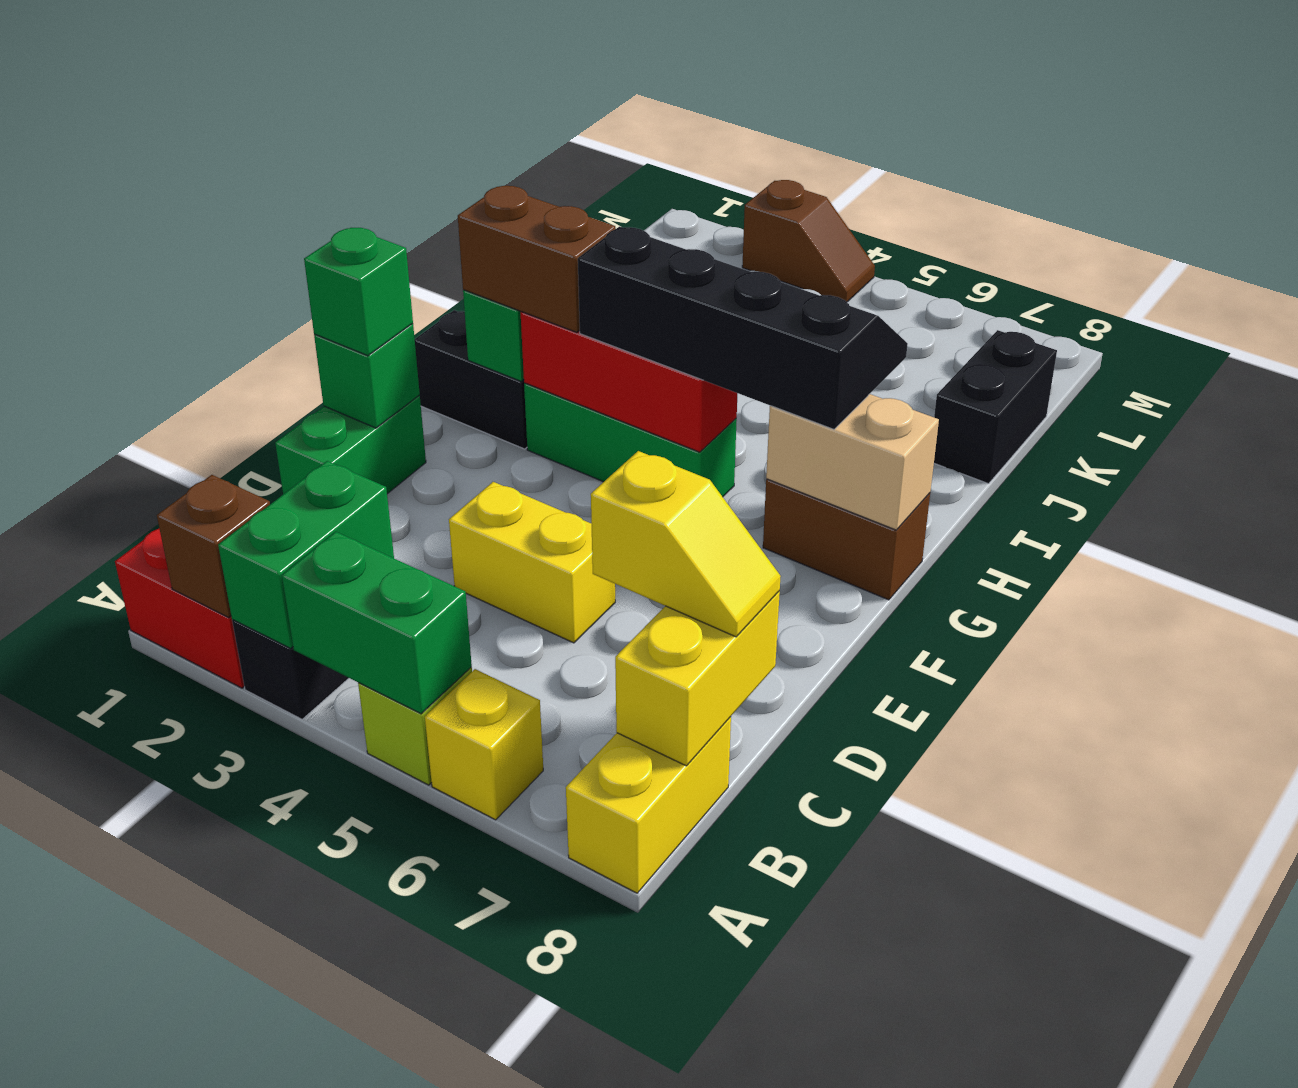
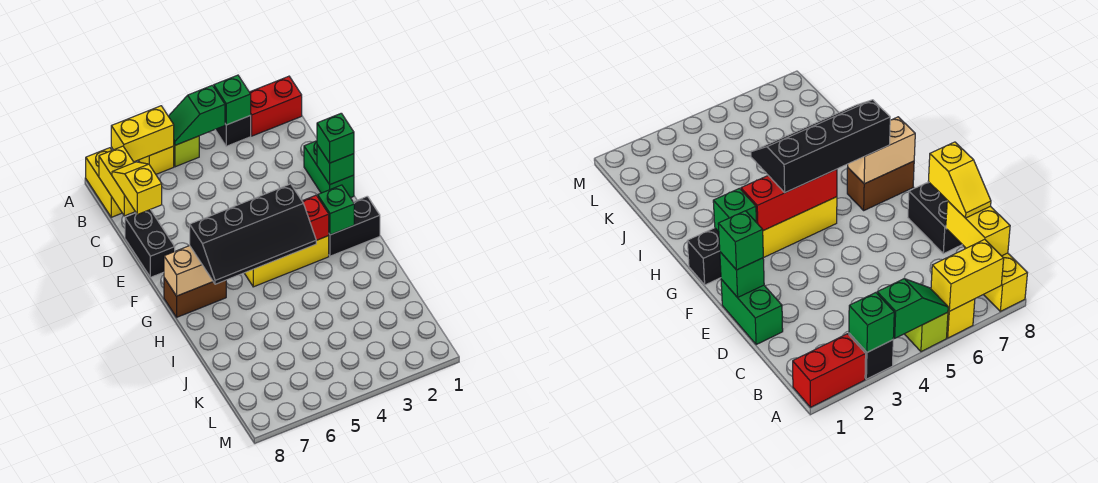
brown brick A2 level 2 -> none
green brick A3:B3 level 2 -> green brick A3 level 2
green brick A4:A5 level 2 -> green slope A4:A5 level 2 top 4
yellow slope C7:C8 level 3 top 7 -> yellow slope C8:D8 level 3 top D
yellow brick D4:D5 level 1 -> yellow brick A6:A7 level 2
brown brick G2:G3 level 3 -> none
green brick G3:G5 level 1 -> yellow brick G3:G5 level 1
black brick J8:K8 level 1 -> black brick D8:E8 level 1
brown slope M3:M4 level 1 top 3 -> none

